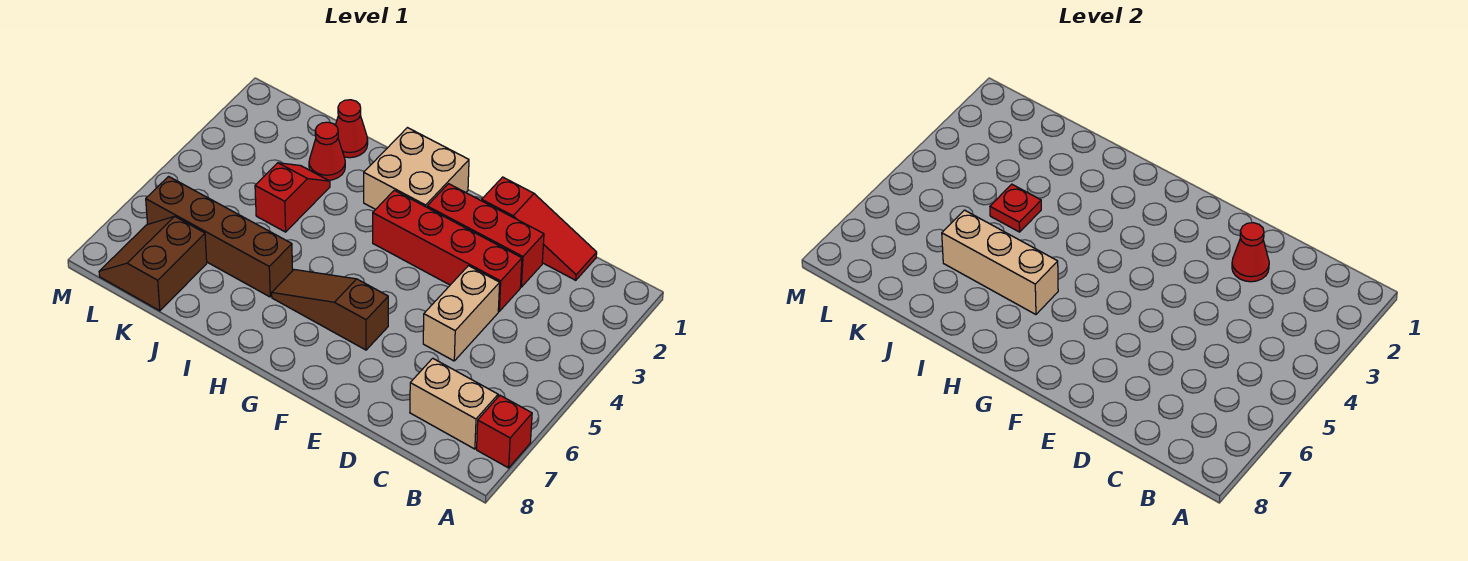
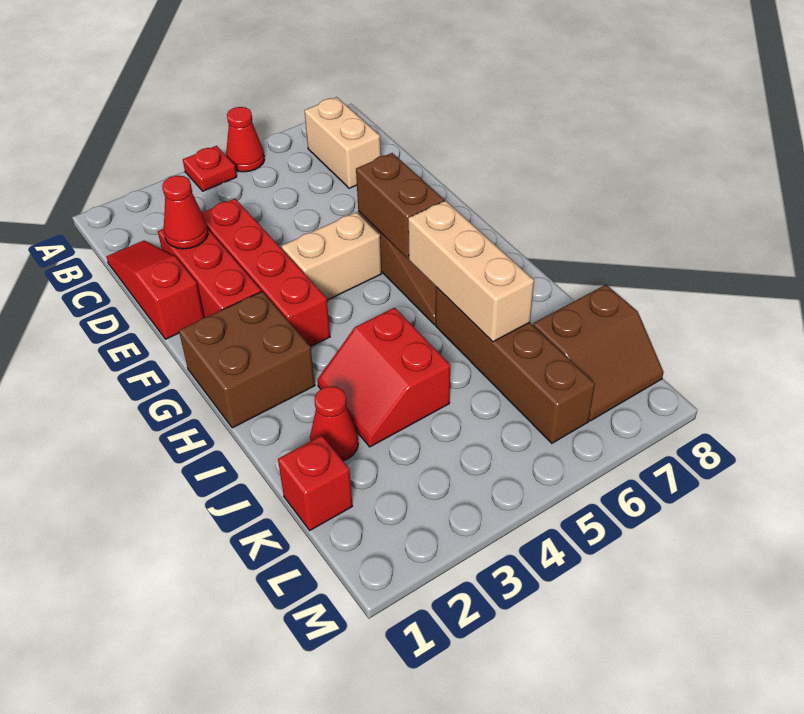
red brick A7 level 1 -> red brick K1 level 1
tan brick D4:D5 level 1 -> tan brick F4:F5 level 1
none -> brown brick F6:G6 level 2
tan brick G1:H2 level 1 -> brown brick G1:H2 level 1
red cone J1 level 1 -> red cone A5 level 1
red slope J3:J4 level 1 top 4 -> red slope I3:J4 level 1 top 4
red plate J4 level 2 -> red plate A4 level 1

